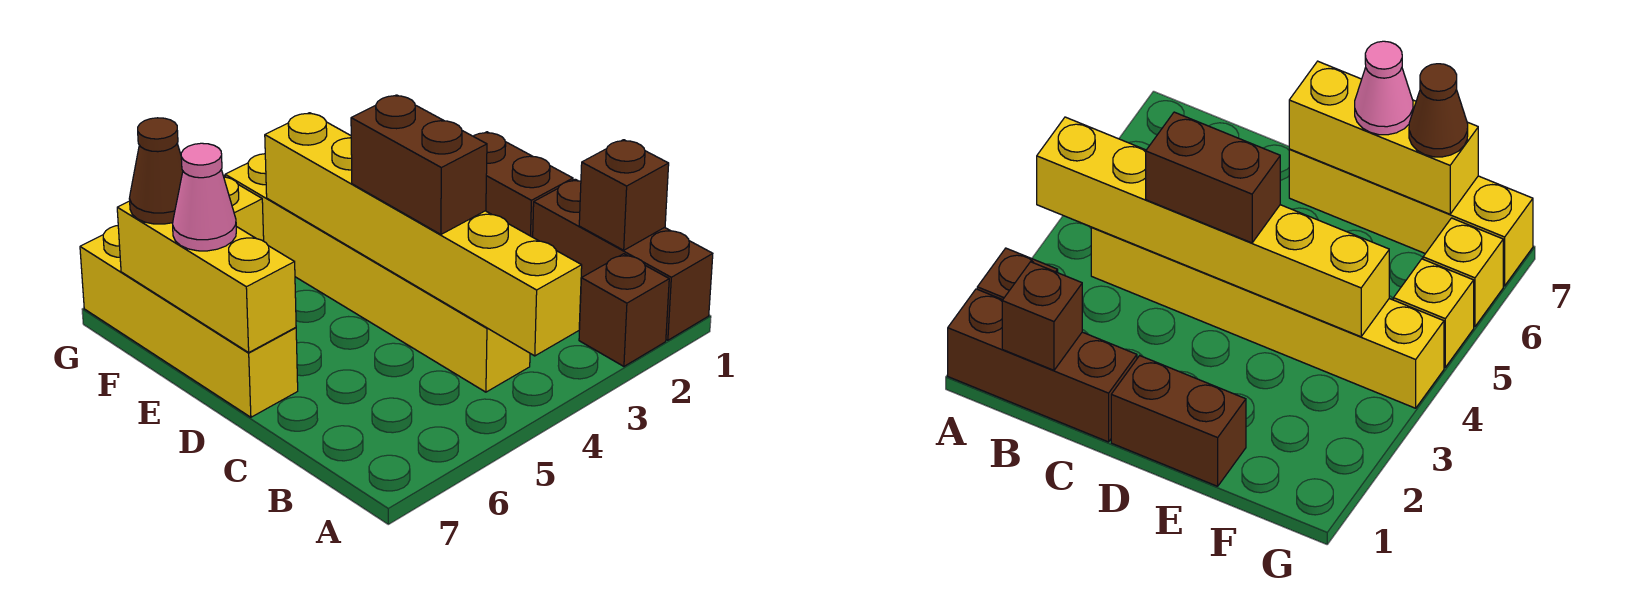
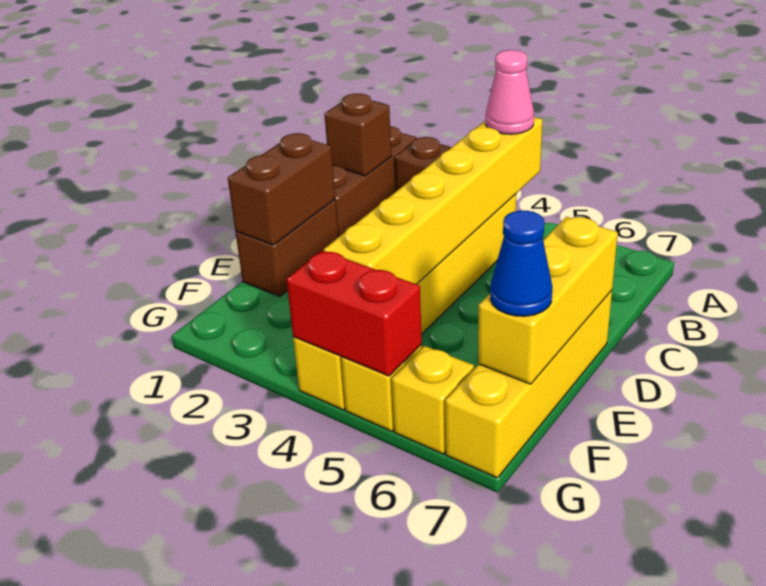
brown brick C4:D4 level 3 -> brown brick D1:E1 level 2
pink cone E7 level 3 -> pink cone A4 level 3
brown cone F7 level 3 -> blue cone F7 level 3
none -> red brick G4:G5 level 2

